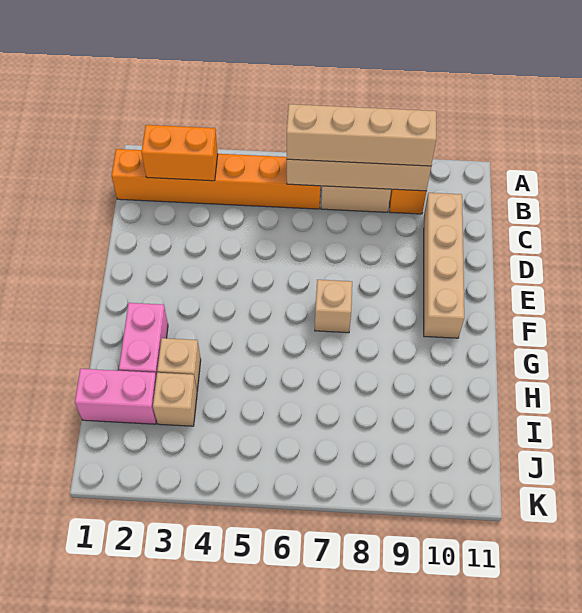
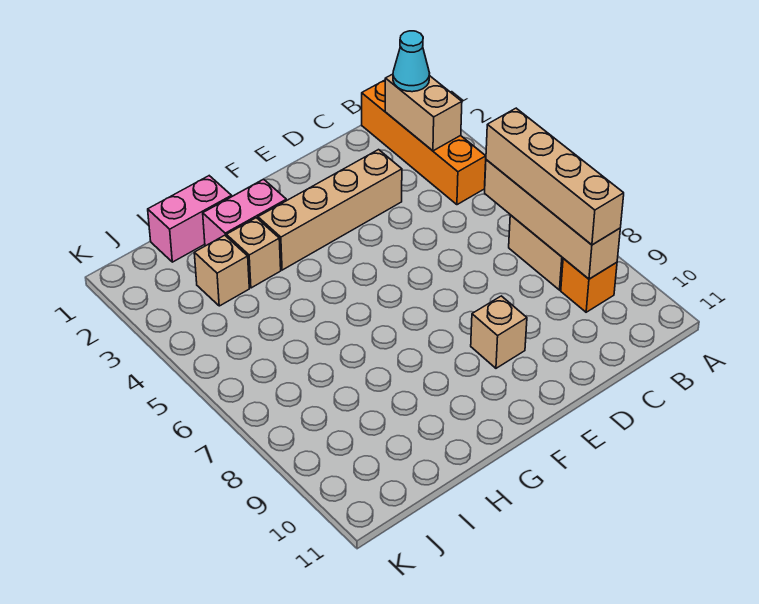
orange brick B1:B6 level 1 -> orange brick B1:B4 level 1
orange brick B2:B3 level 2 -> tan brick B2:B3 level 2
none -> cyan cone B2 level 3
tan brick C10:F10 level 1 -> tan brick D3:G3 level 1
tan brick F7 level 1 -> tan brick E9 level 1
pink brick I1:I2 level 1 -> pink brick H1:I1 level 1

